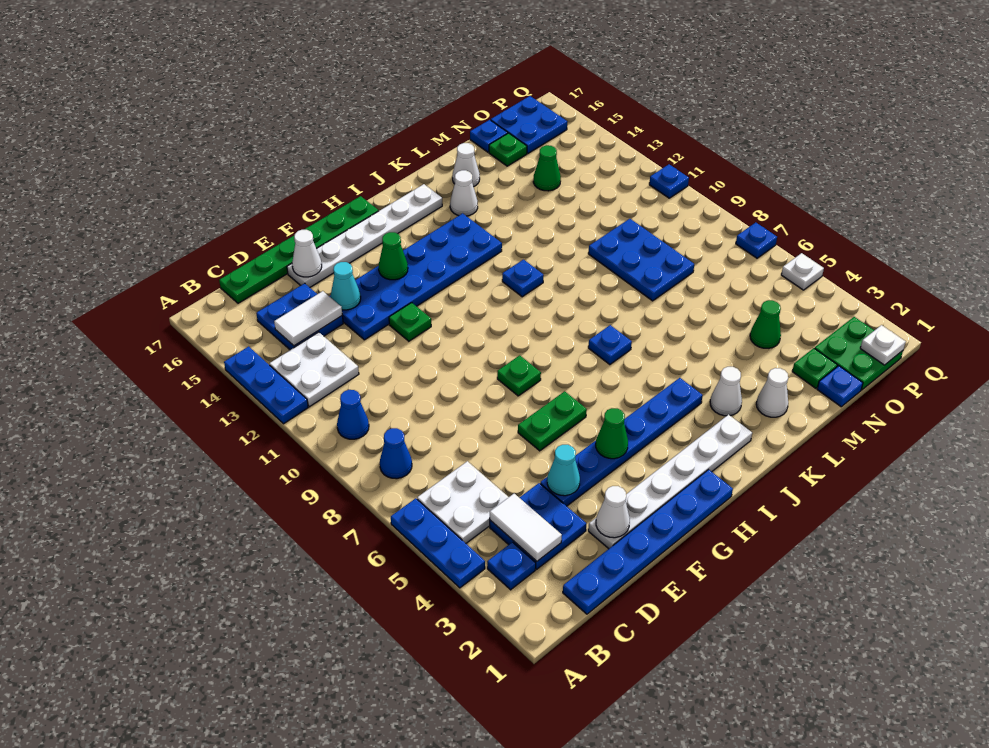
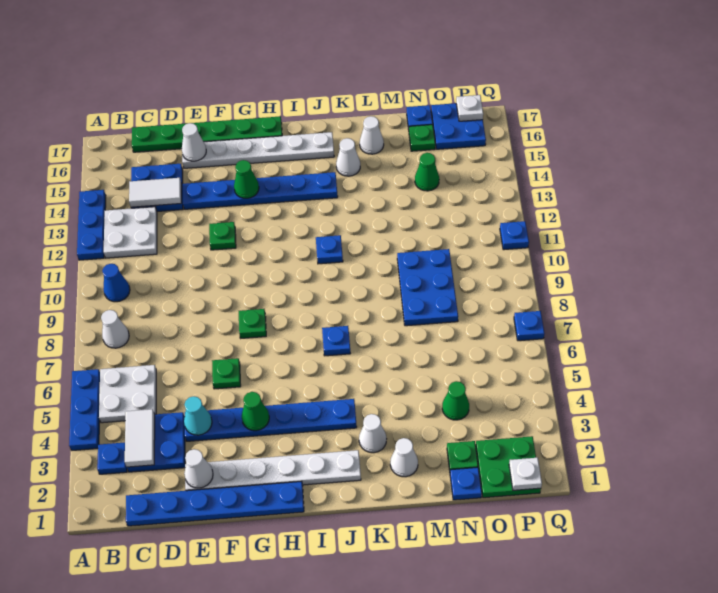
blue cone B8 level 1 -> white cone B8 level 1
blue plate E13:J14 level 1 -> blue plate E14:J14 level 1
cyan cone E14 level 2 -> none
green plate F6:G6 level 1 -> green plate F6 level 1
white plate Q5 level 1 -> white plate P17 level 2

